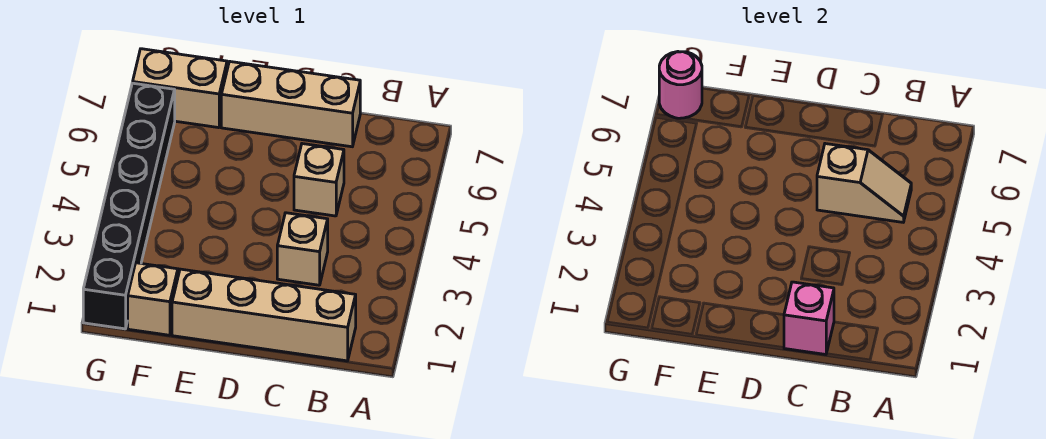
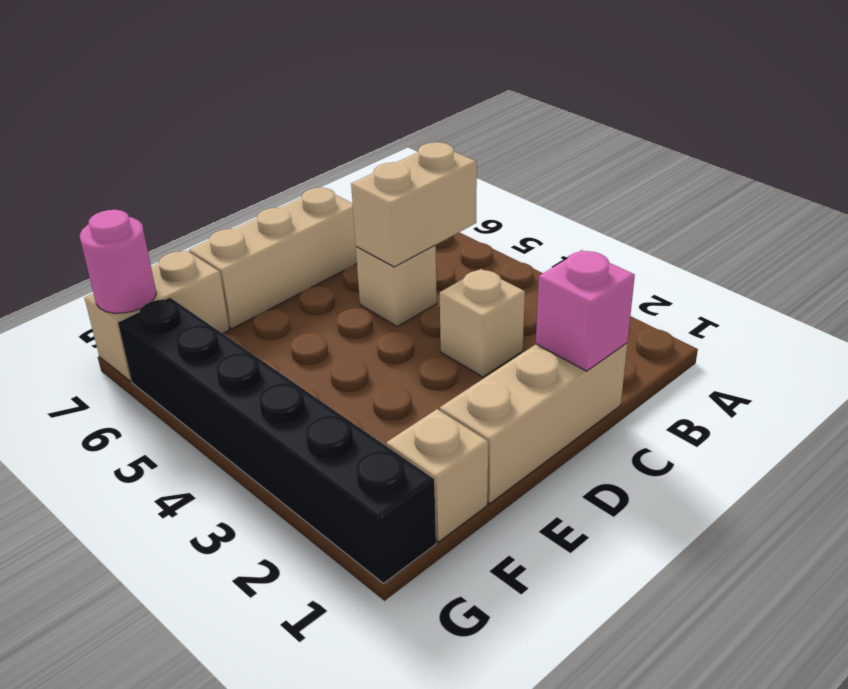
tan brick B1:E1 level 1 -> tan brick C1:E1 level 1
tan slope B5:C5 level 2 top C -> tan brick B5:C5 level 2

